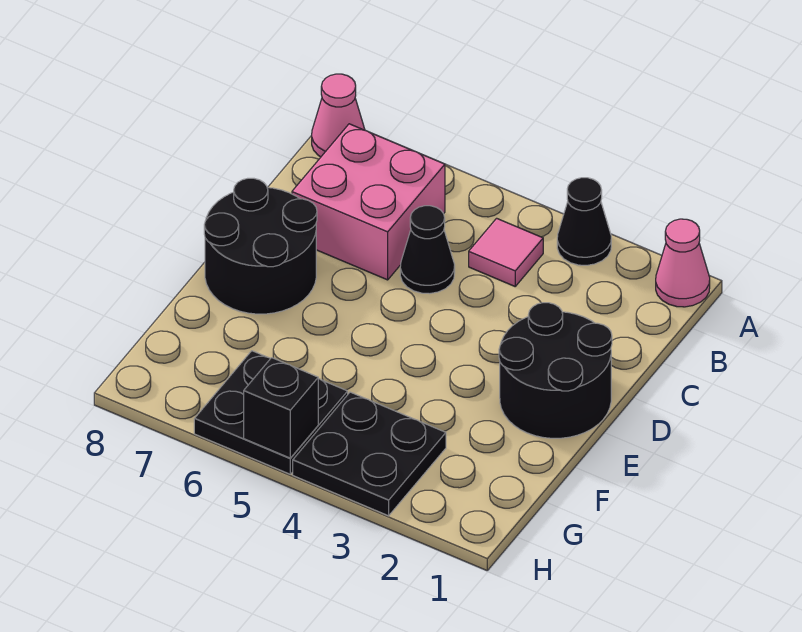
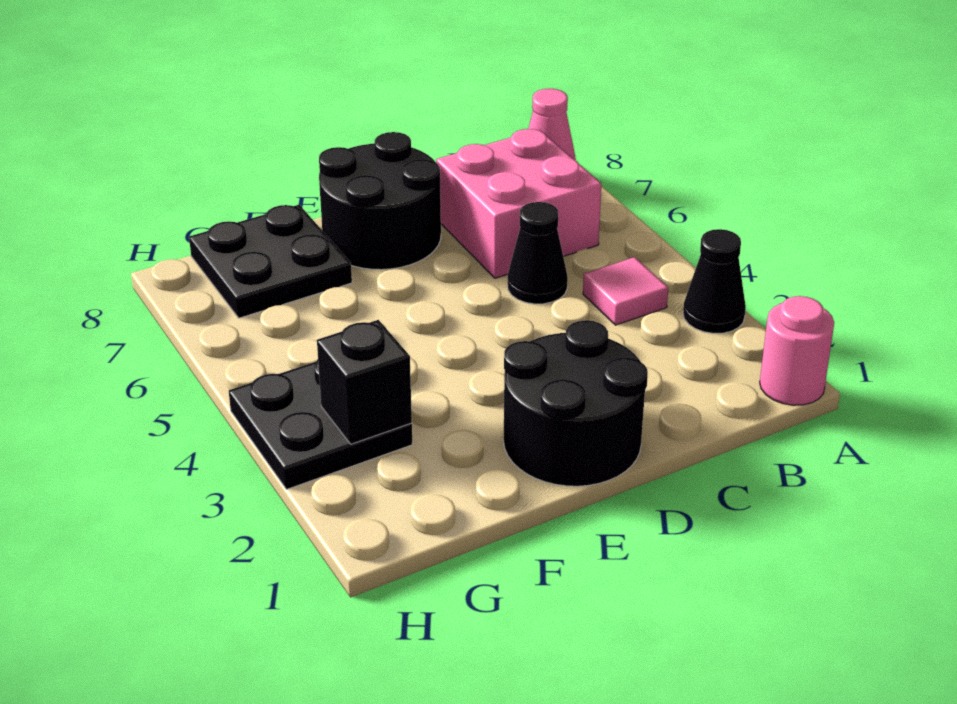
pink cone A1 level 1 -> pink round brick A1 level 1
black plate G5:H6 level 1 -> black plate F7:G8 level 1
black brick H5 level 2 -> black brick G3 level 2

